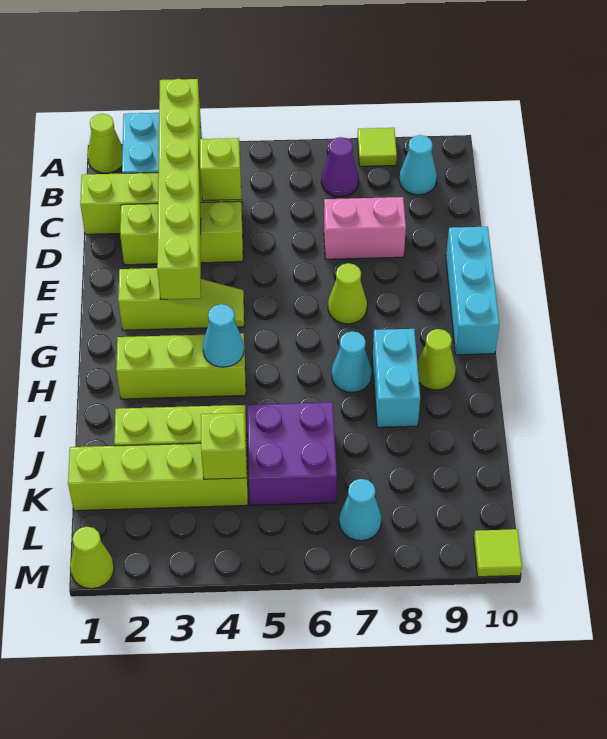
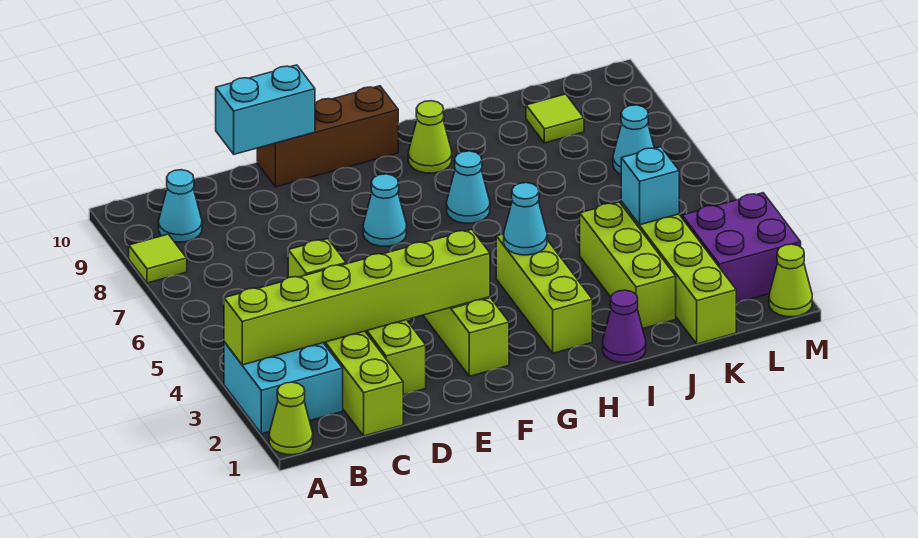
purple cone B7 level 1 -> purple cone I1 level 1
pink brick D7:D8 level 1 -> none
cyan brick E10:G10 level 1 -> brown brick E10:G10 level 1
lime cone F7 level 1 -> cyan cone F7 level 1
cyan brick H8:I8 level 1 -> cyan brick D10:E10 level 2
purple brick J5:K6 level 1 -> purple brick L2:M3 level 1
lime brick K4 level 2 -> cyan brick K4 level 2
lime tile M10 level 1 -> lime tile K9 level 1

